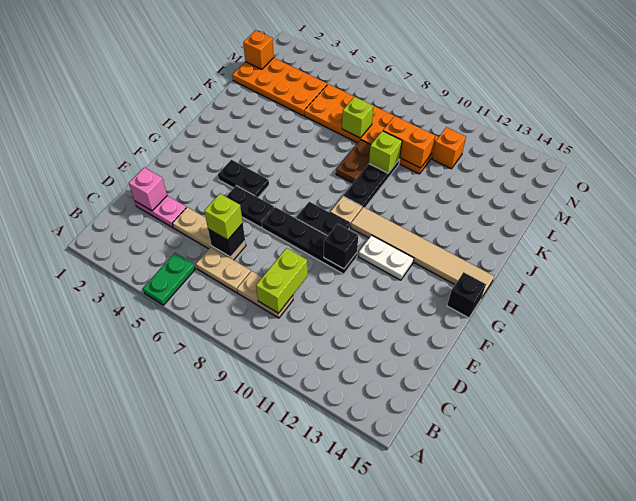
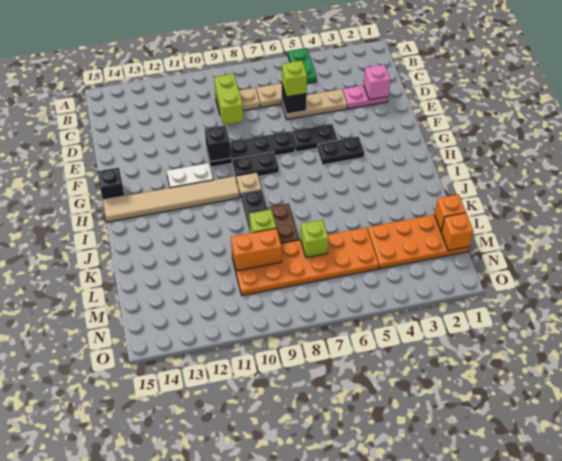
orange brick M11 level 1 -> orange brick L1 level 2

